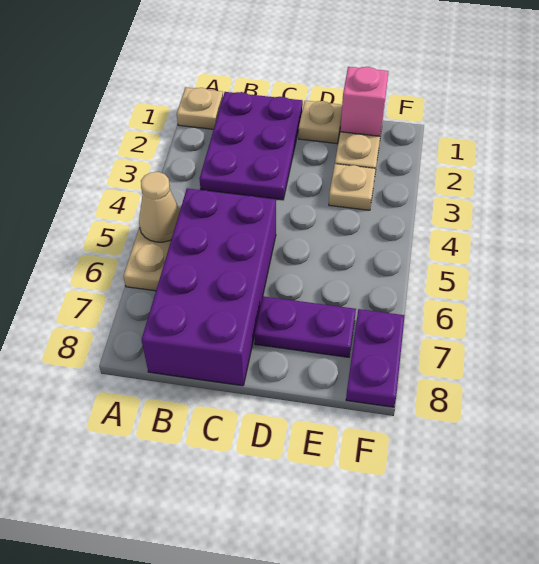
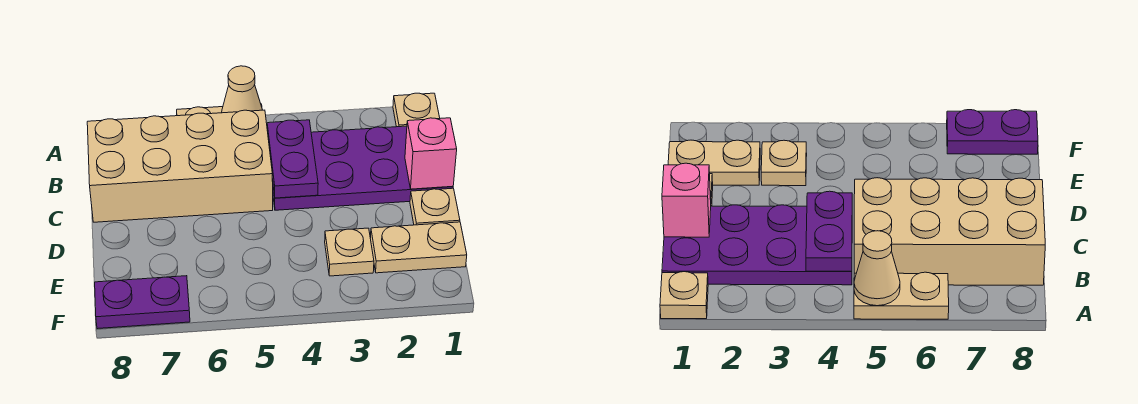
purple plate B1:C3 level 1 -> purple plate B1:C4 level 1
purple brick B5:C8 level 1 -> tan brick B5:C8 level 1
purple plate D7:E7 level 1 -> purple plate B4:C4 level 2
pink brick E1 level 2 -> pink brick C1 level 2

